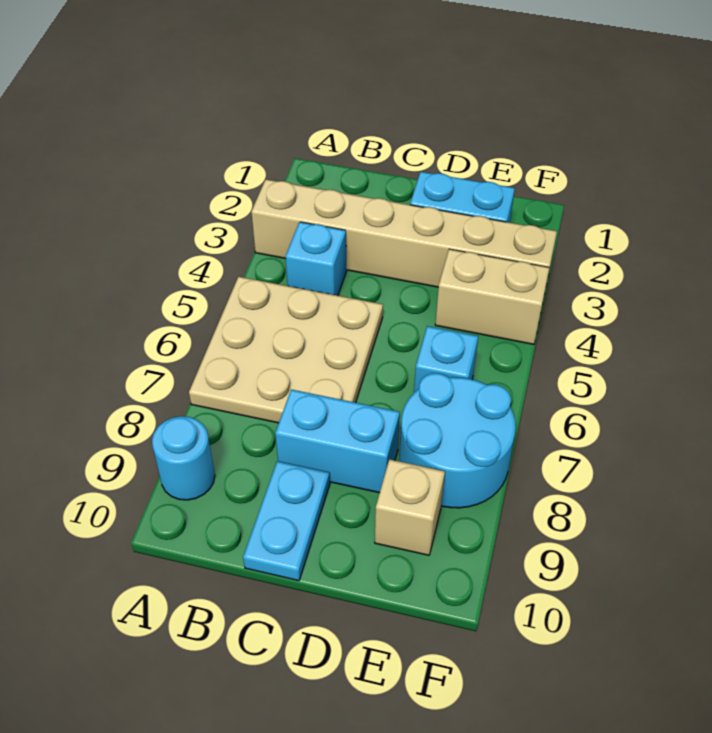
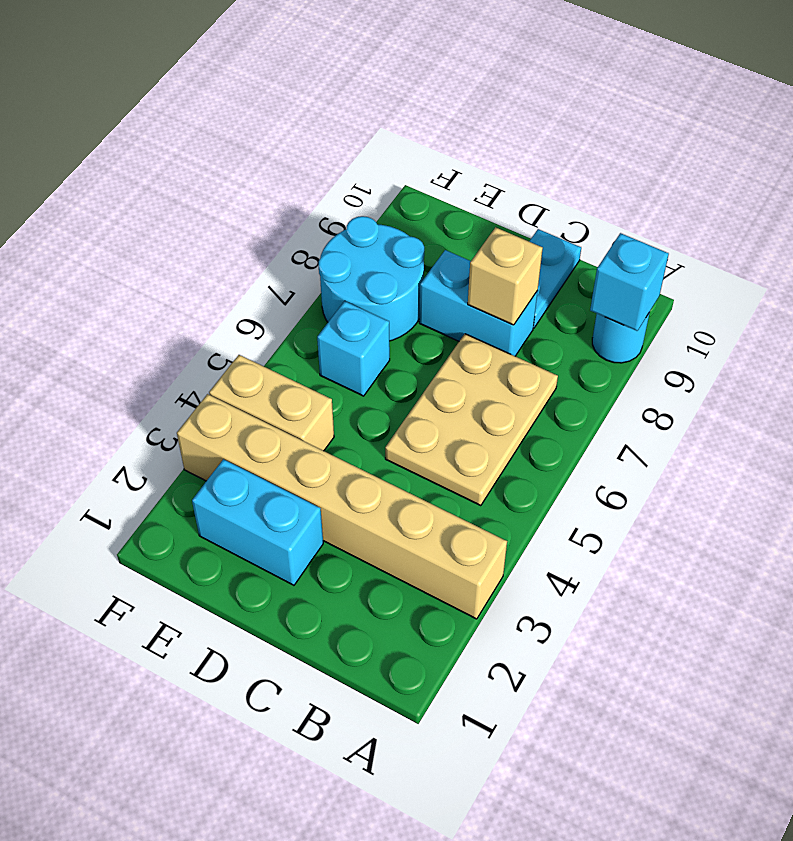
tan plate A5:C7 level 1 -> tan plate B5:C7 level 1
cyan brick B4 level 1 -> cyan brick A9 level 2
tan brick E9 level 1 -> tan brick C8 level 2

